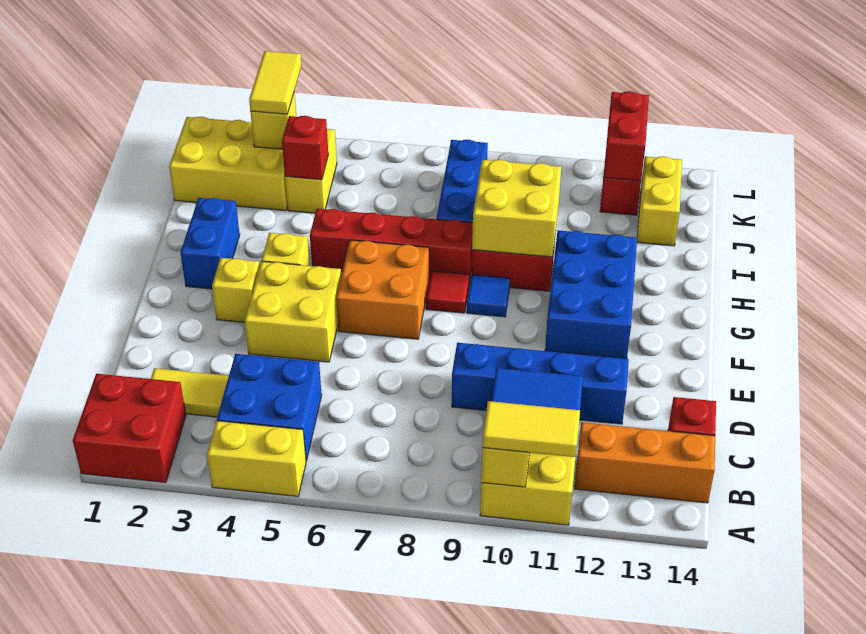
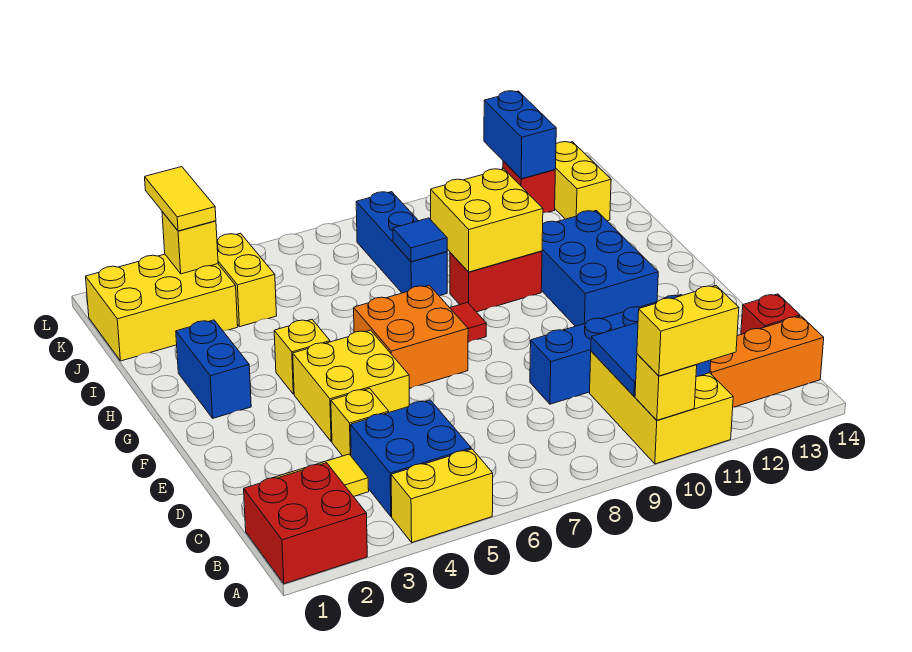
yellow tile A10:A11 level 3 -> yellow brick A10:A11 level 3
yellow brick F3 level 1 -> yellow brick D4 level 1
blue tile G9 level 1 -> blue tile I8 level 2
red brick H5:H8 level 1 -> none
red brick J4 level 2 -> none
red brick K12:L12 level 2 -> blue brick K12:L12 level 2

